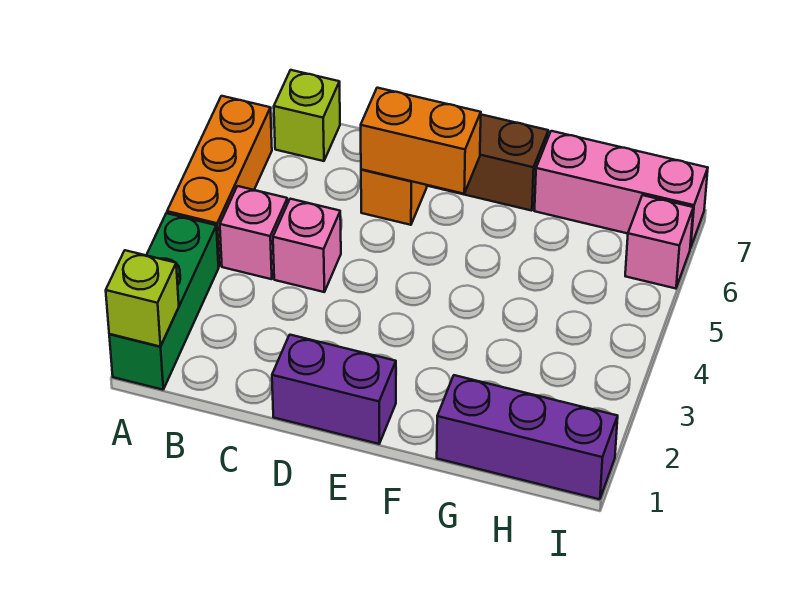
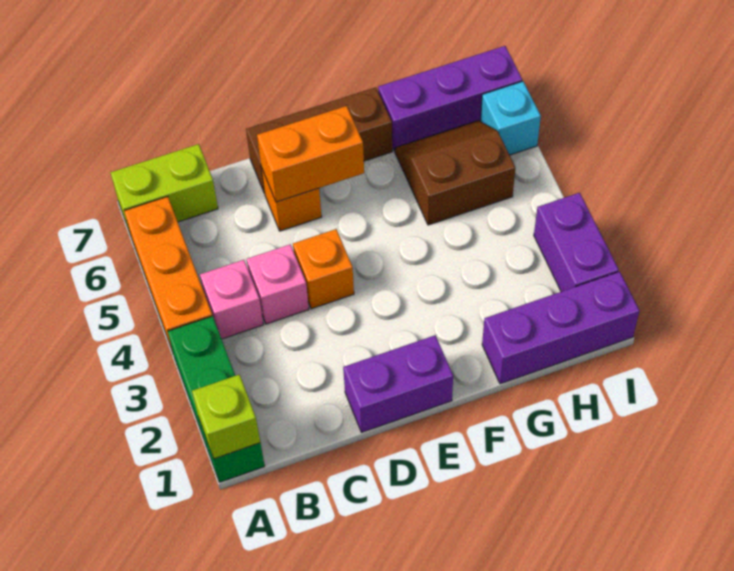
lime brick B7 level 1 -> lime brick A7:B7 level 1
none -> orange brick D4 level 1
none -> brown slope G5:H6 level 1 top 5
pink brick G7:I7 level 1 -> purple brick G7:I7 level 1
none -> purple brick I2:I3 level 1
pink brick I6 level 1 -> cyan brick I6 level 1

